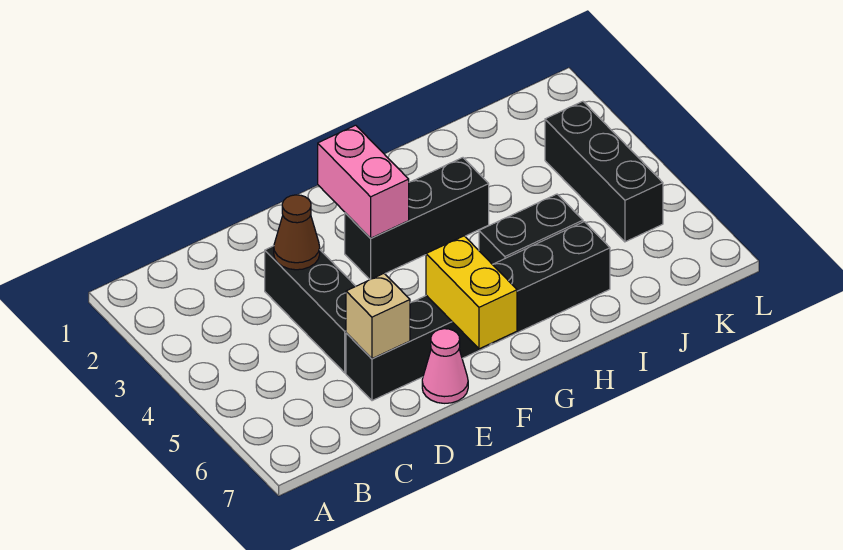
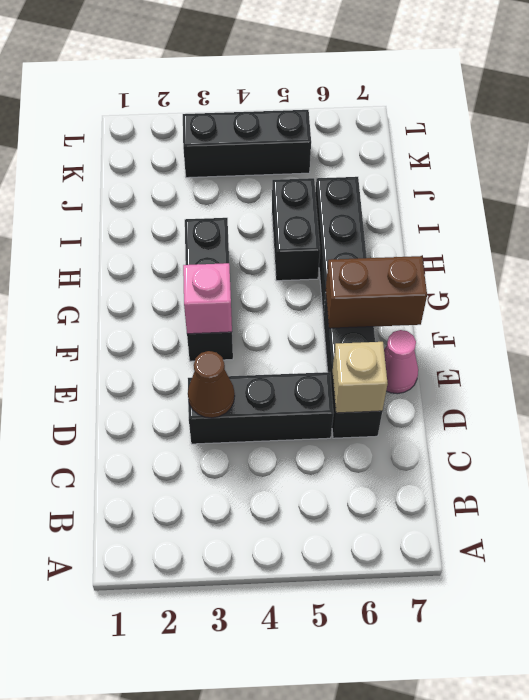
pink brick F2:F3 level 2 -> pink brick F3 level 2
yellow brick F6:F7 level 2 -> brown brick F6:F7 level 2

